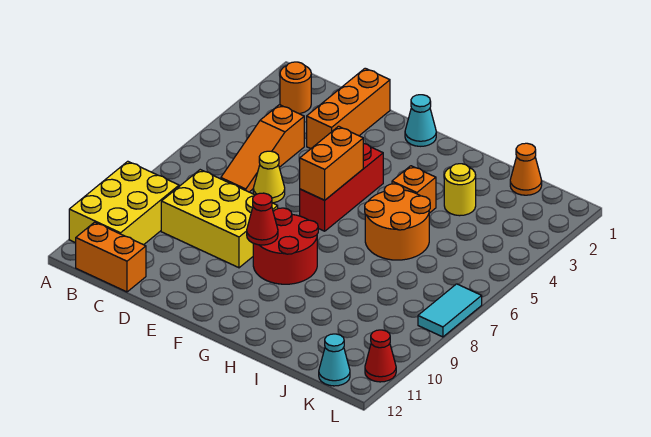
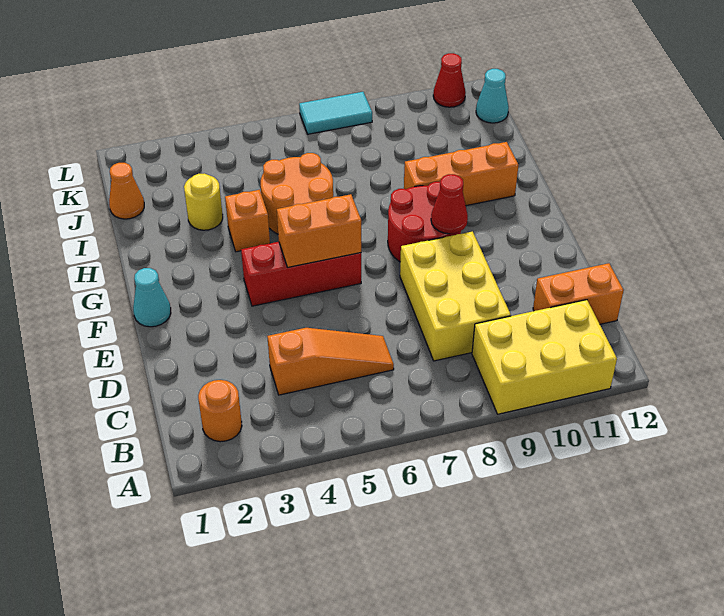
orange brick B12:C12 level 1 -> orange brick C11:C12 level 1
orange brick D1:D3 level 1 -> orange brick H9:H11 level 1
yellow cone D6 level 1 -> none

